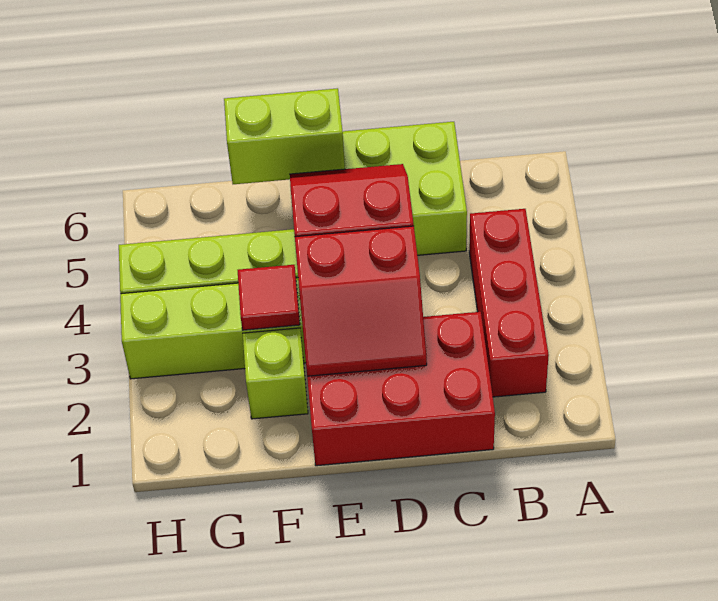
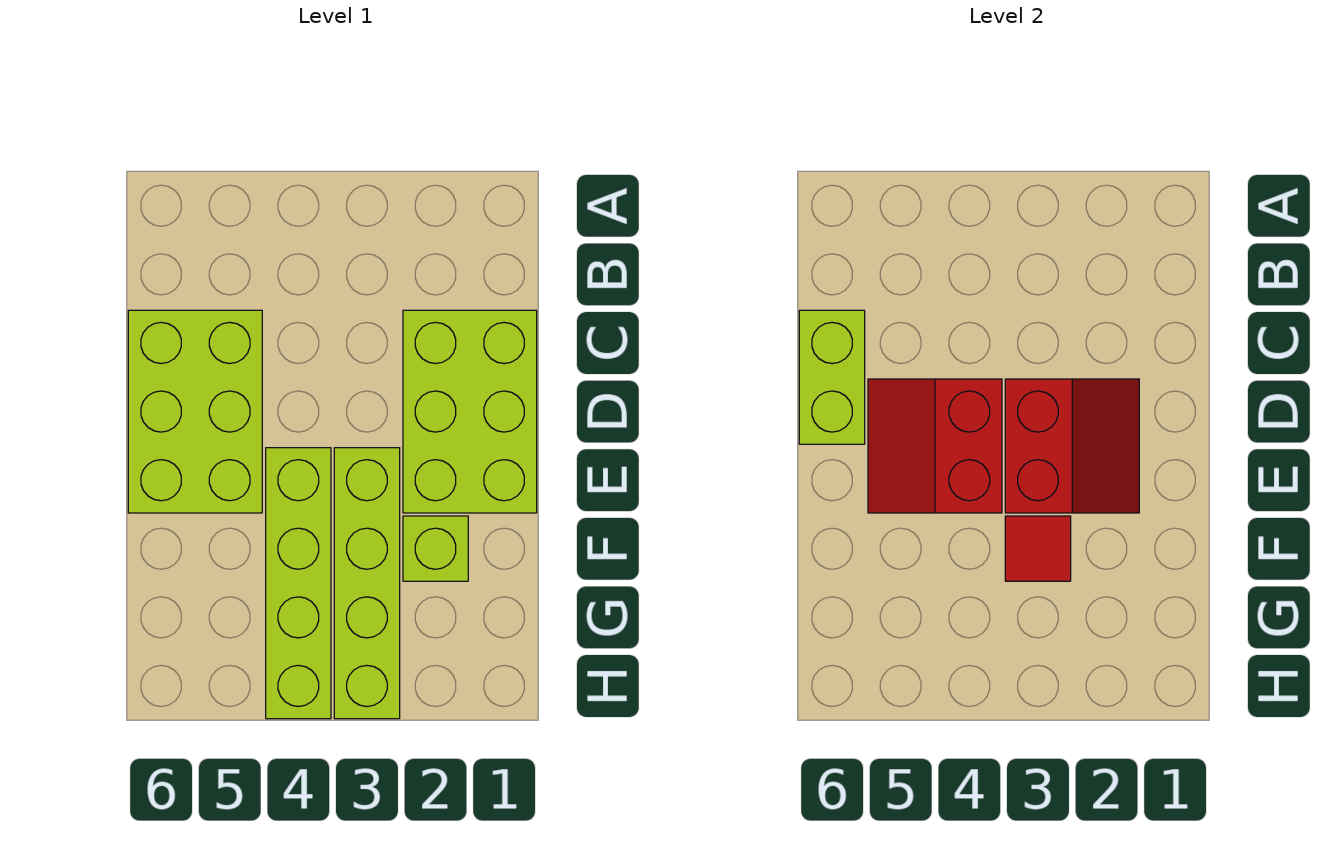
red brick B2:B4 level 1 -> none
red brick C1:E2 level 1 -> lime brick C1:E2 level 1
lime brick E6:F6 level 2 -> lime brick C6:D6 level 2

